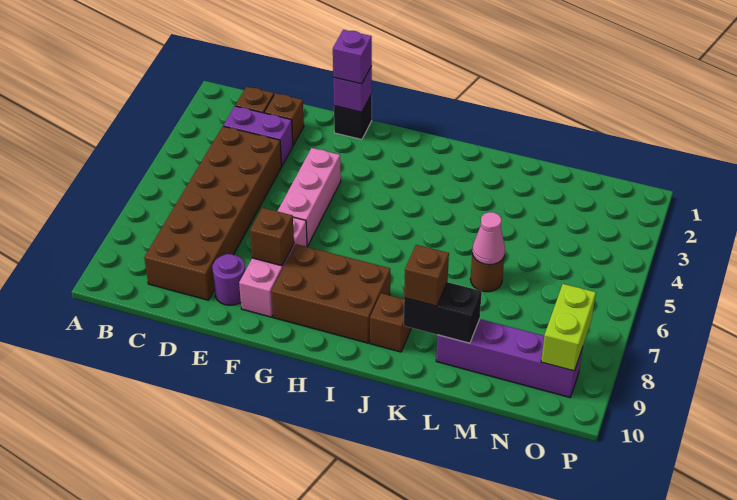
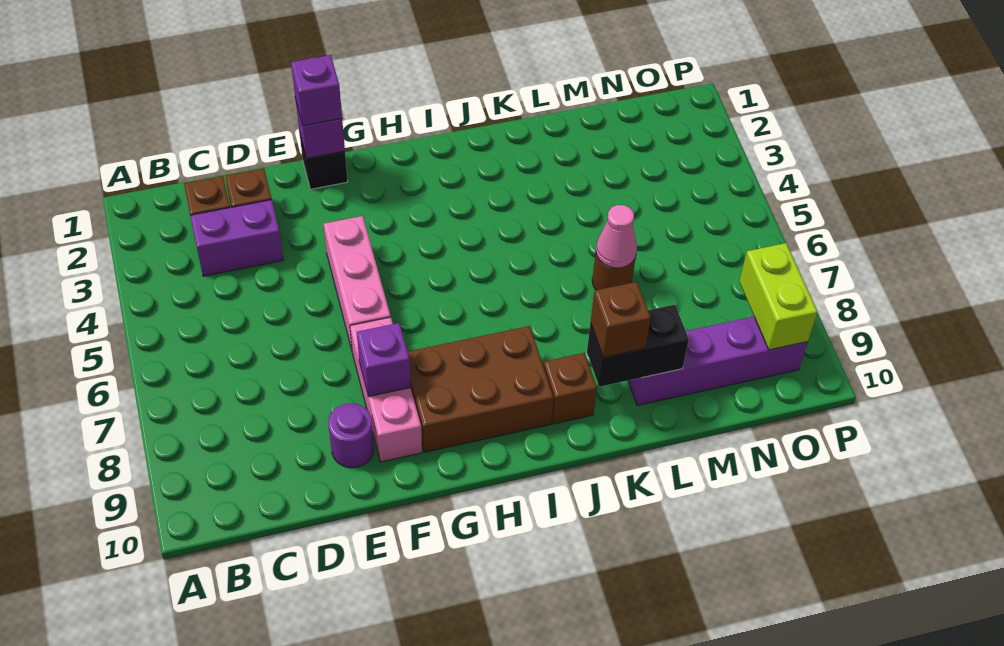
brown brick C4:D9 level 1 -> none
brown brick F8 level 2 -> purple brick F8 level 2

